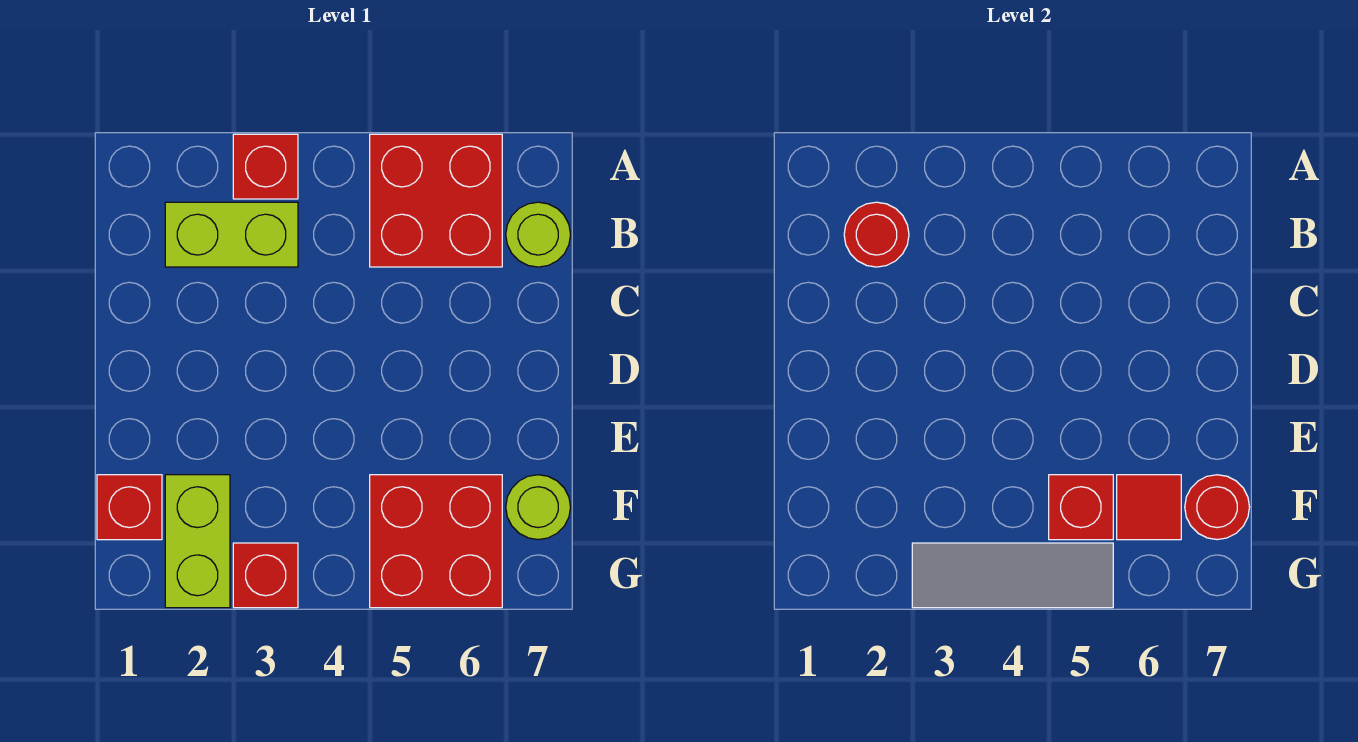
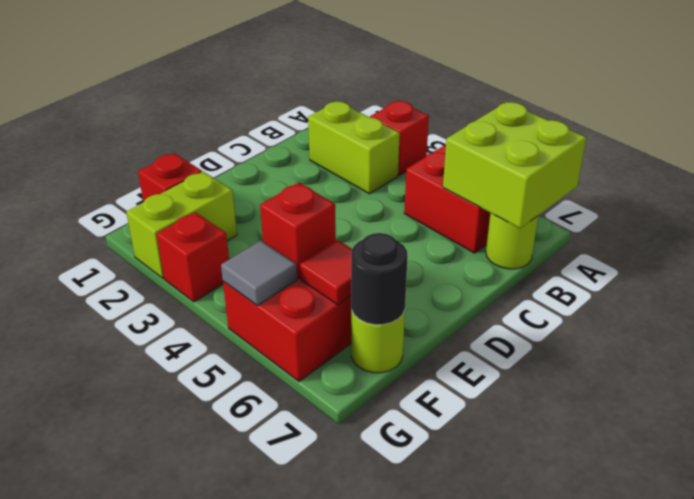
none -> lime brick A6:B7 level 2
red round brick B2 level 2 -> none
red round brick F7 level 2 -> black round brick F7 level 2
grey tile G3:G5 level 2 -> grey tile G5 level 2

